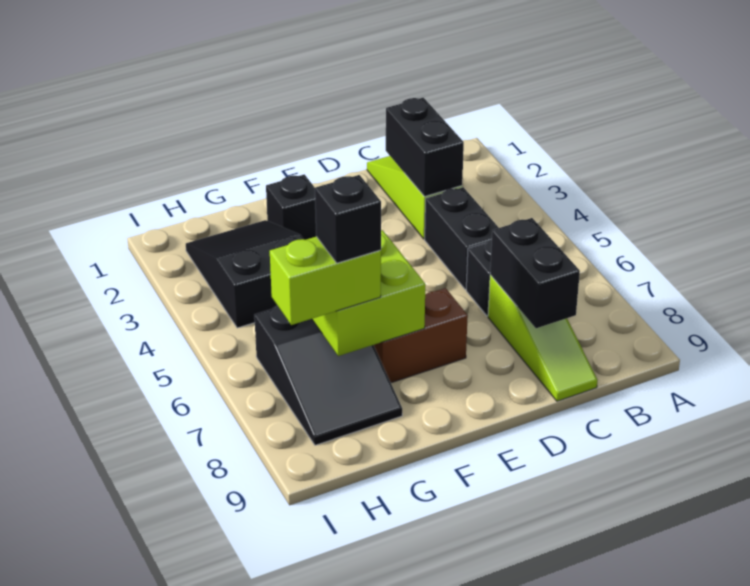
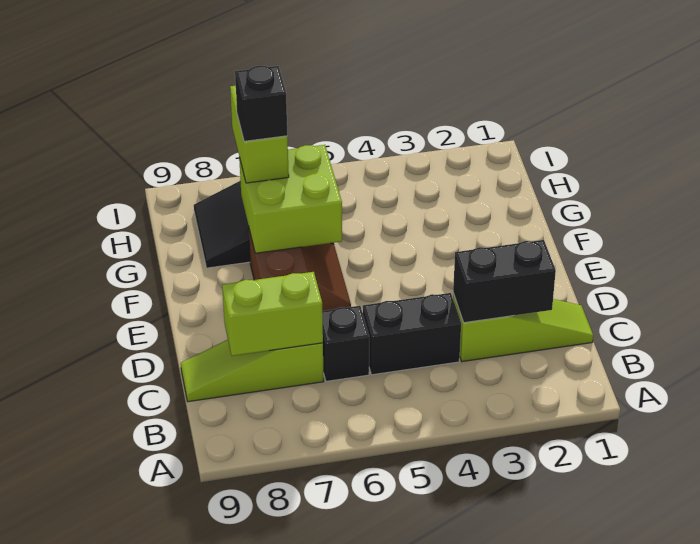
black brick C7:C8 level 2 -> lime brick C7:C8 level 2
black brick F2 level 1 -> none
black slope G2:H4 level 1 top 4 -> none

